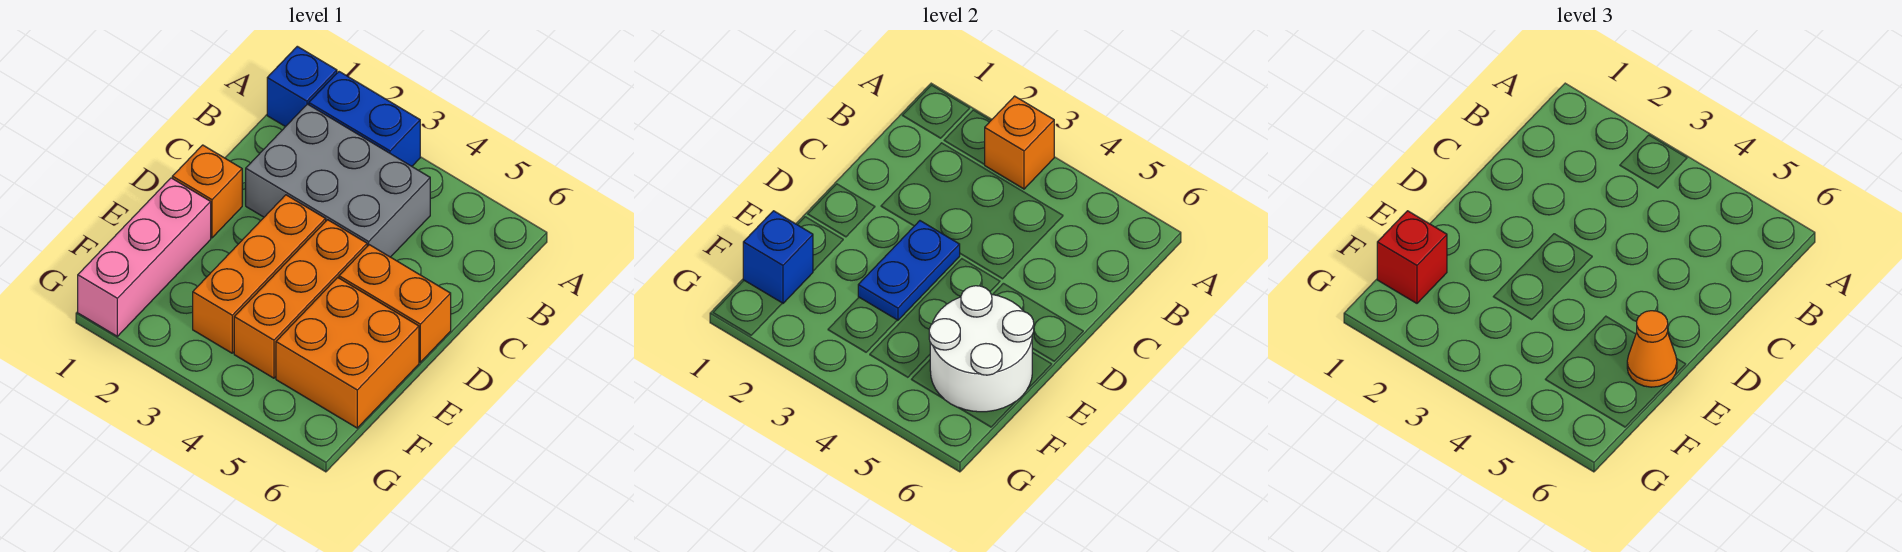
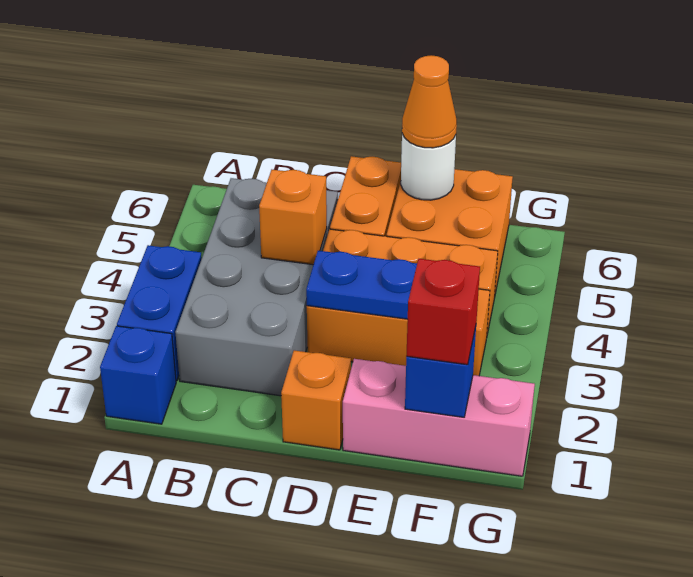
orange brick A3 level 2 -> orange brick C4 level 2
grey brick B2:C4 level 1 -> grey brick B2:C5 level 1
white round brick E5:F6 level 2 -> white round brick E6 level 2

